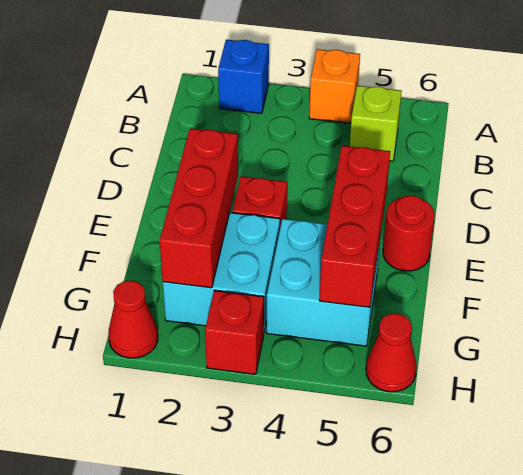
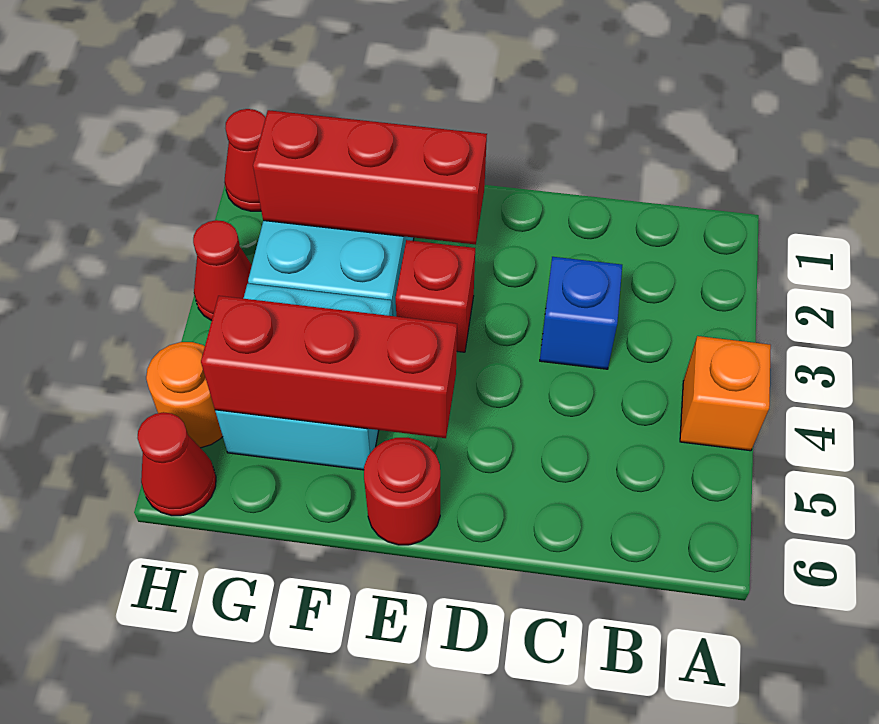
blue brick A2 level 1 -> blue brick C3 level 1
lime brick B5 level 1 -> none
red brick H3 level 1 -> red cone H3 level 1
none -> orange round brick H5 level 1

